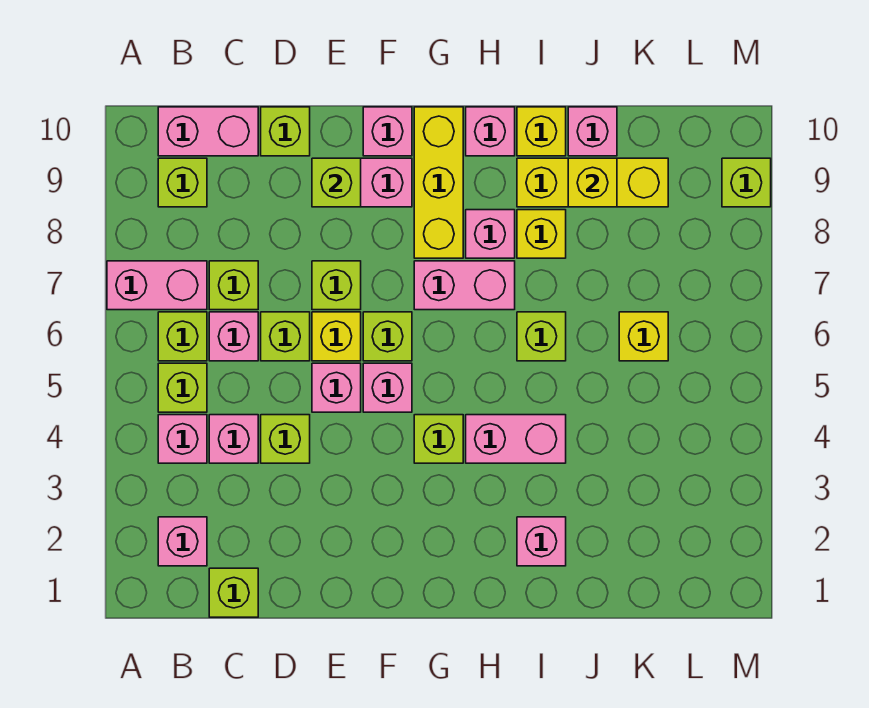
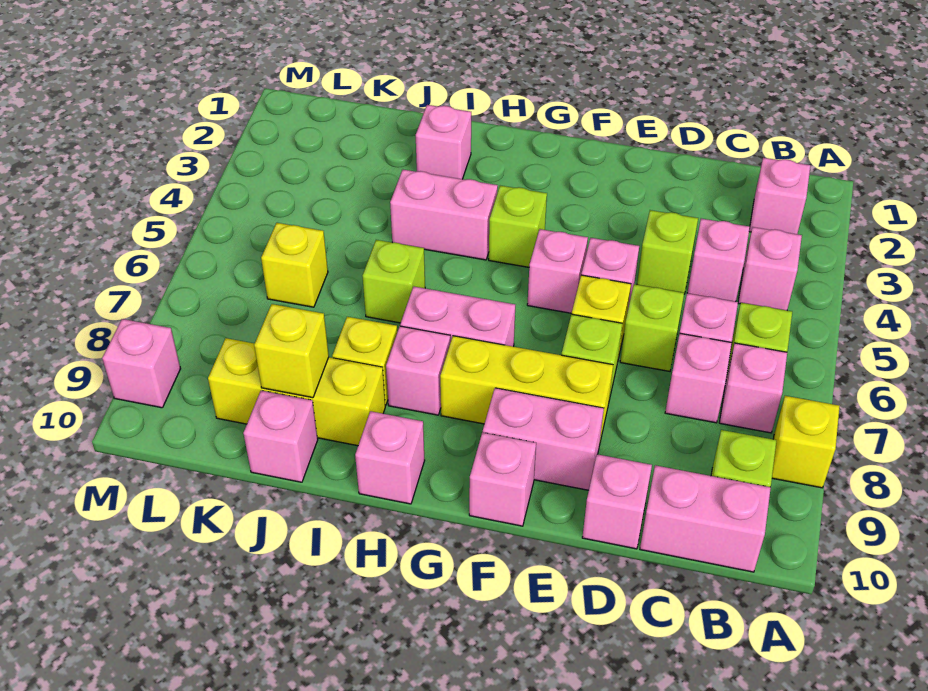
pink brick A7:B7 level 1 -> pink brick B7 level 1
lime brick B5 level 1 -> none
lime brick C1 level 1 -> none
lime brick C7 level 1 -> pink brick C7 level 1
lime brick D10 level 1 -> pink brick D10 level 1
lime brick E9 level 2 -> none
lime brick F6 level 1 -> none
yellow brick G8:G10 level 1 -> yellow brick E8:G8 level 1
yellow brick I10 level 1 -> yellow brick A8 level 1
lime brick M9 level 1 -> pink brick M9 level 1

